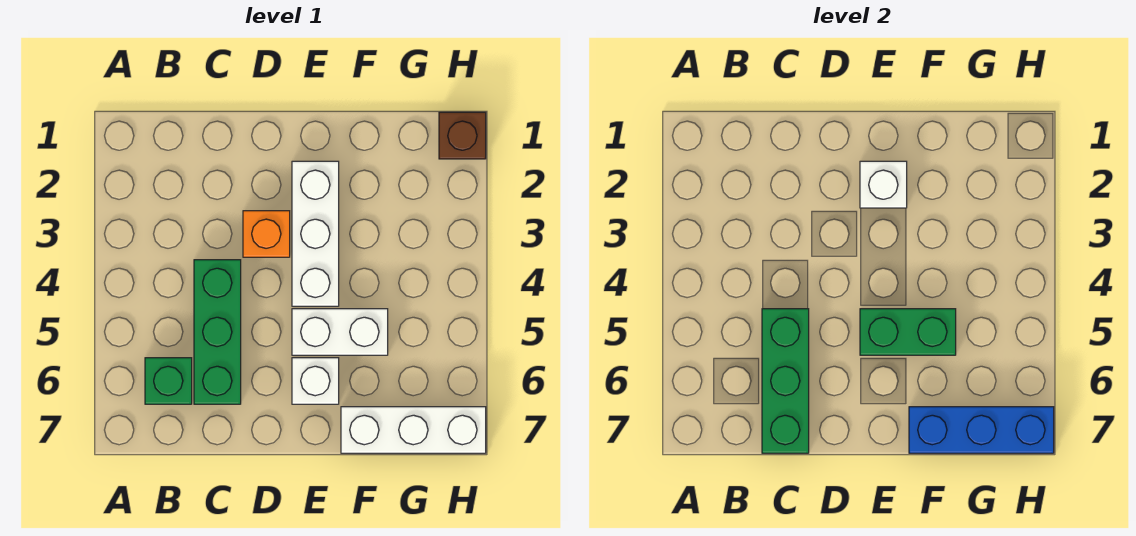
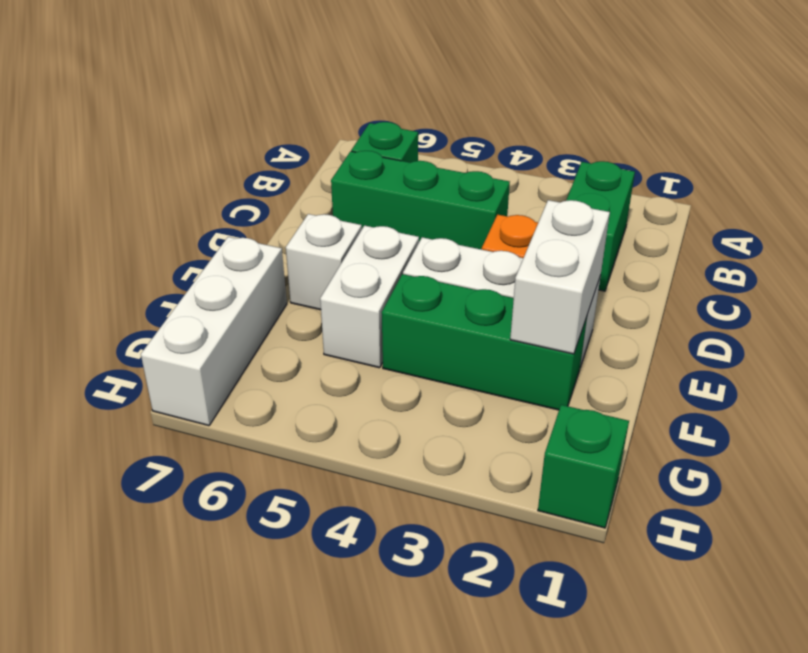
green brick C5:C7 level 2 -> green brick F2:F4 level 1
white brick E2 level 2 -> white brick E2:F2 level 2
green brick E5:F5 level 2 -> green brick B2:C2 level 1
blue brick F7:H7 level 2 -> none
brown brick H1 level 1 -> green brick H1 level 1

